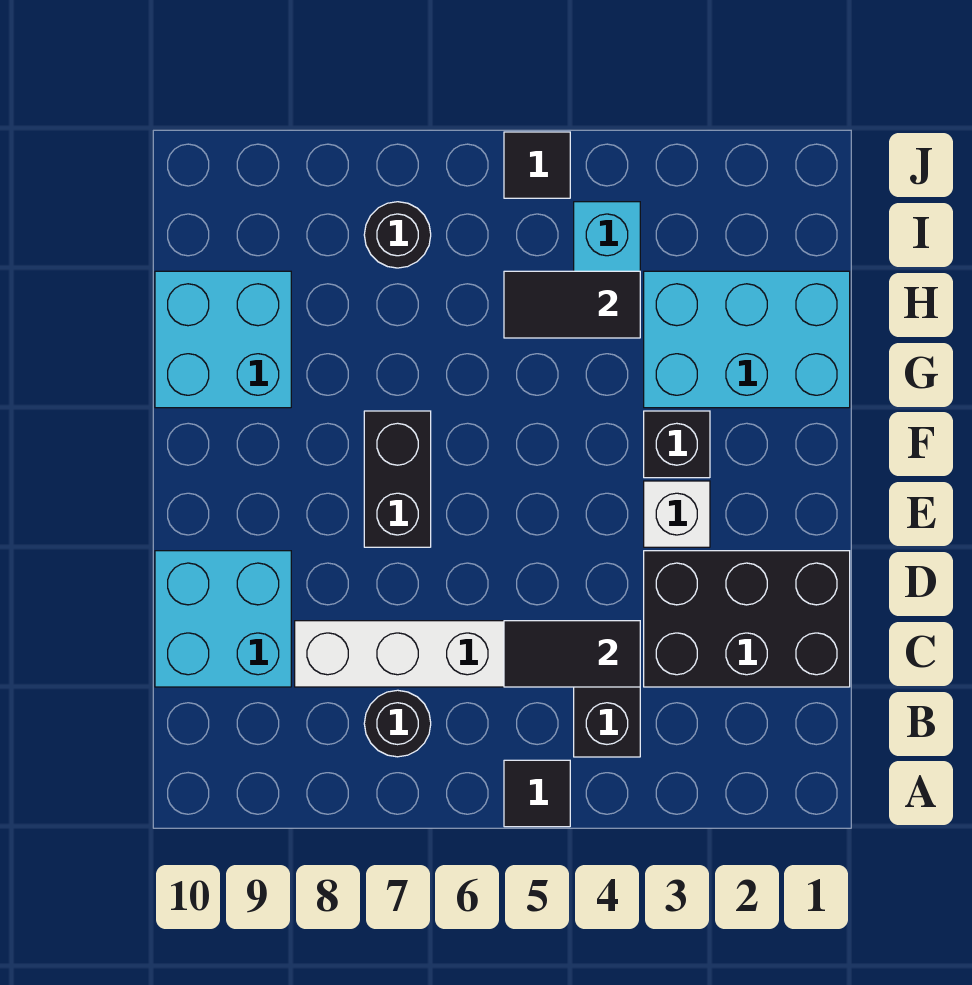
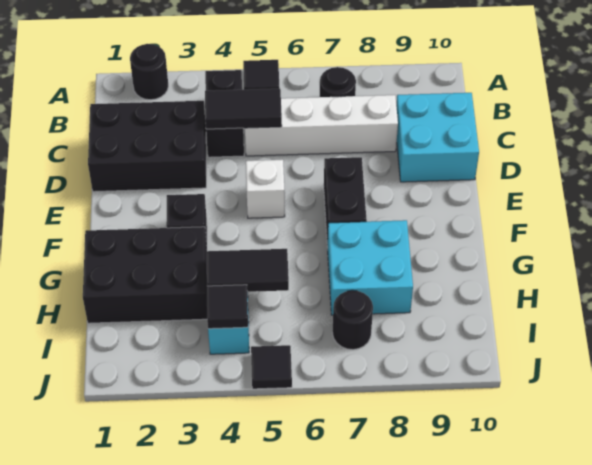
none -> black round brick A2 level 1
white brick E3 level 1 -> white brick E5 level 1
cyan brick G1:H3 level 1 -> black brick G1:H3 level 1
cyan brick G9:H10 level 1 -> cyan brick G7:H8 level 1
none -> black tile I4 level 2

